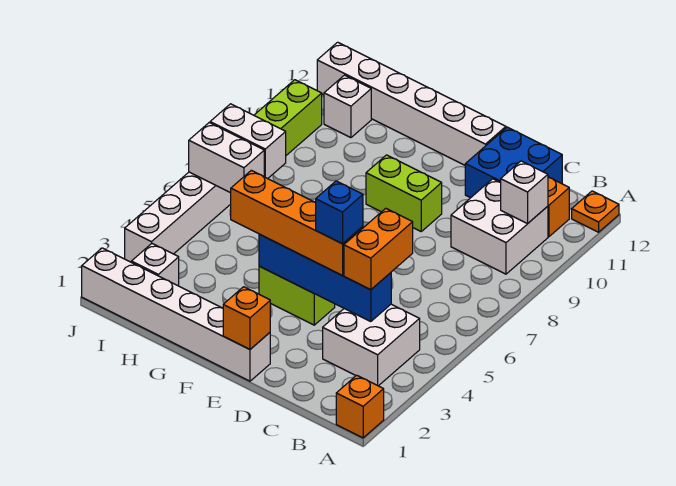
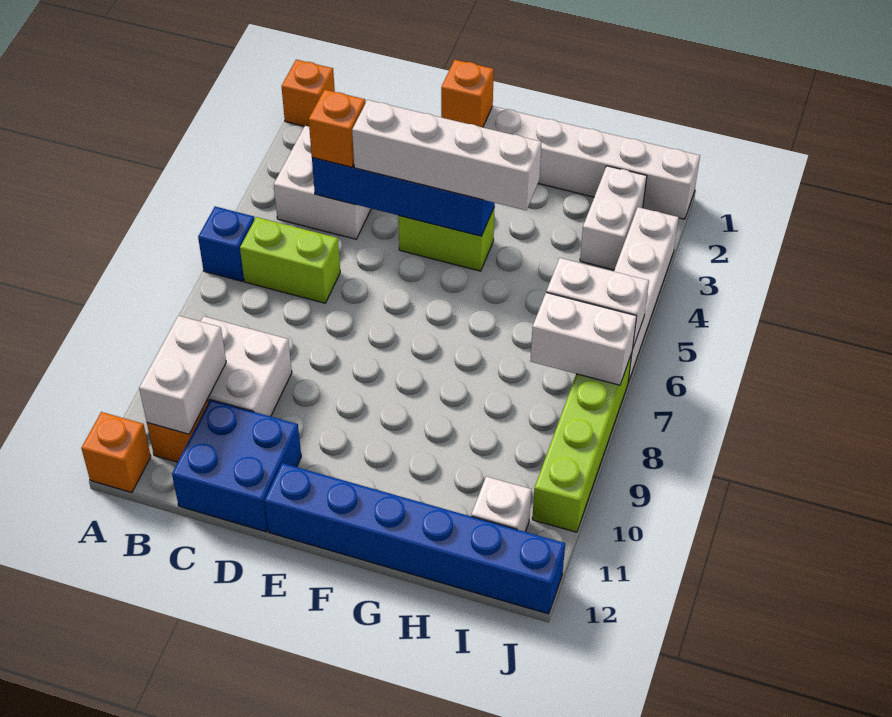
orange plate A12 level 1 -> orange brick A12 level 1
white brick B10 level 2 -> white brick B10:B11 level 2
orange brick C4:C5 level 3 -> orange brick C4 level 3
orange brick D4:G4 level 3 -> white brick D4:G4 level 3
blue brick D4 level 4 -> blue brick A6 level 1
lime brick E9:F9 level 1 -> lime brick B6:C6 level 1
white brick E12:J12 level 1 -> blue brick E12:J12 level 1
white brick I2 level 1 -> white brick I2:I3 level 1

